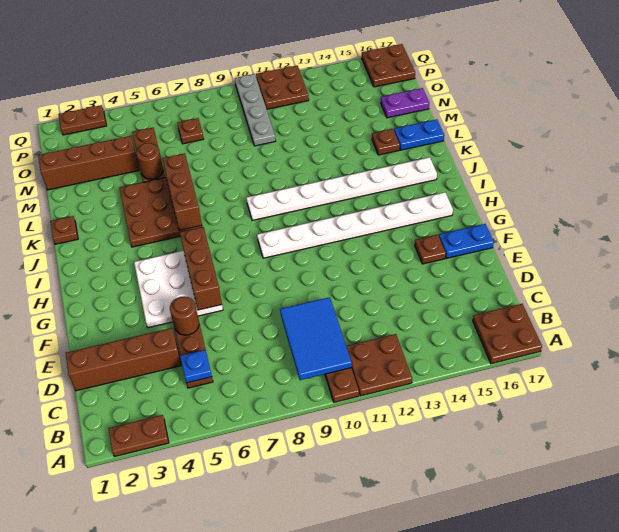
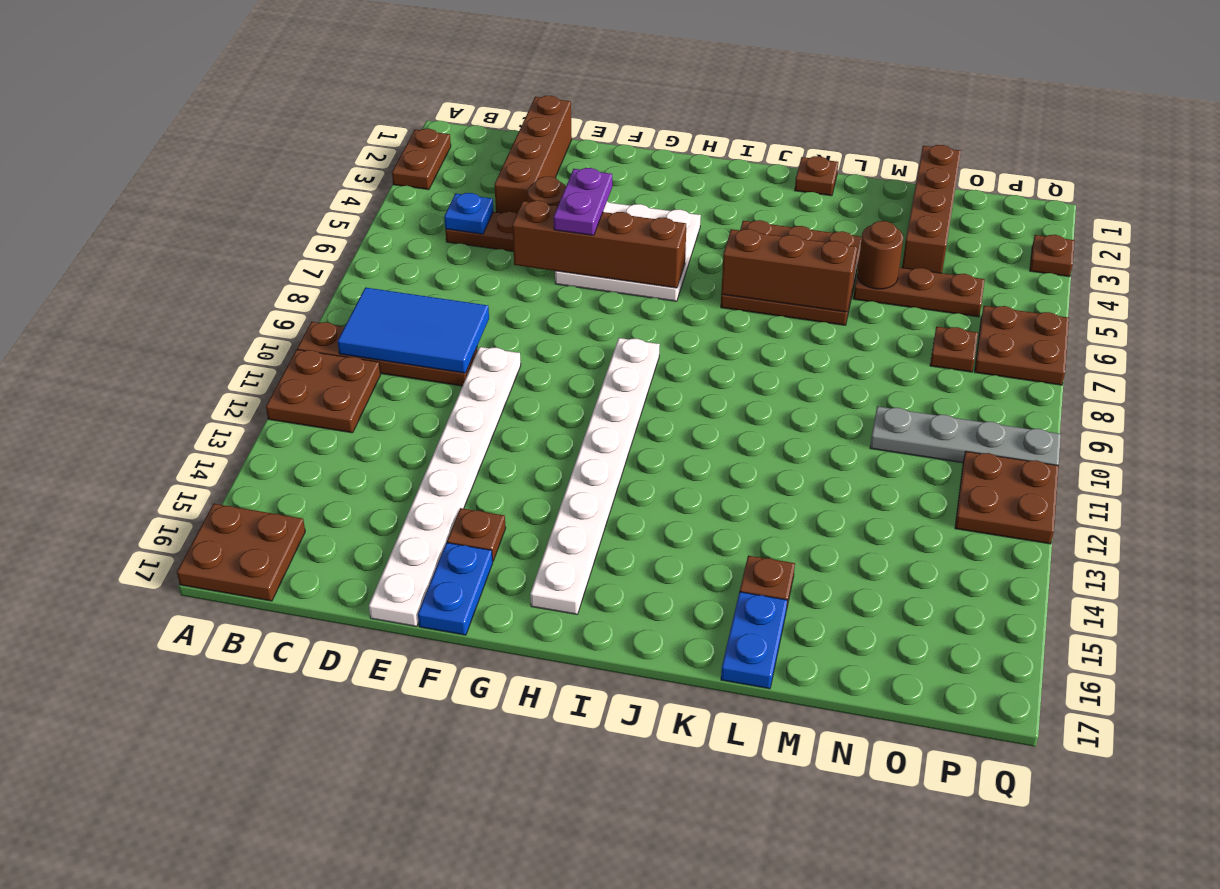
brown brick F6:H6 level 2 -> brown brick E6:H6 level 2
white plate J9:J16 level 1 -> white plate E10:E17 level 1
purple plate N16:N17 level 1 -> purple plate F5:F6 level 3
brown plate P16:Q17 level 1 -> brown plate P6:Q7 level 1
brown plate Q2:Q3 level 1 -> brown plate Q3 level 1

